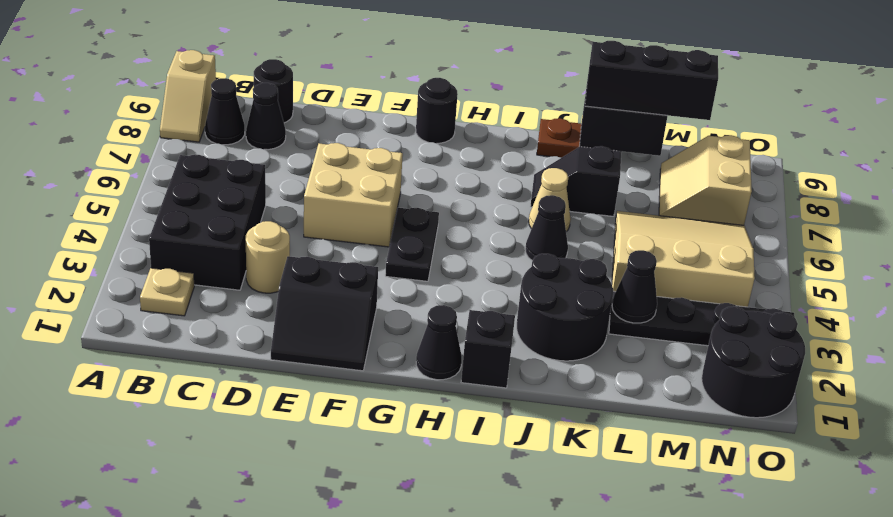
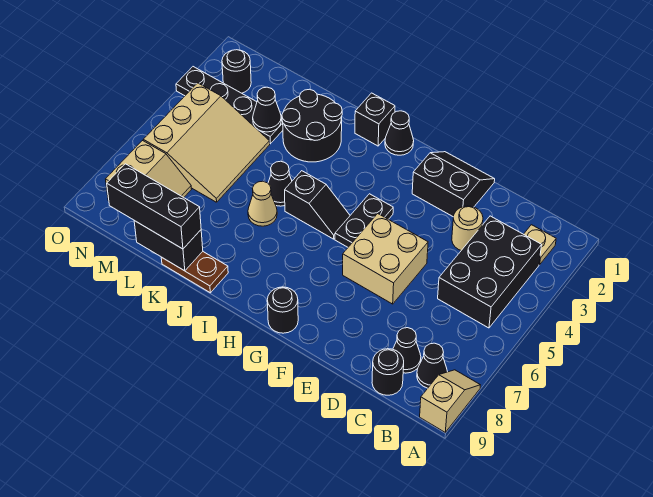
black slope J7:K7 level 1 top K -> black slope H5:I5 level 1 top I
tan slope L4:N6 level 1 top 4 -> tan slope L4:N6 level 1 top N
black round brick N1:O2 level 1 -> black round brick N2 level 1

